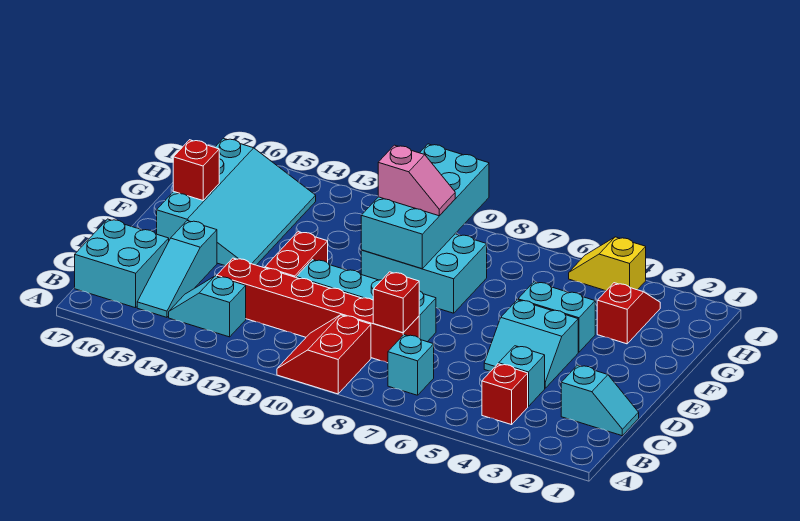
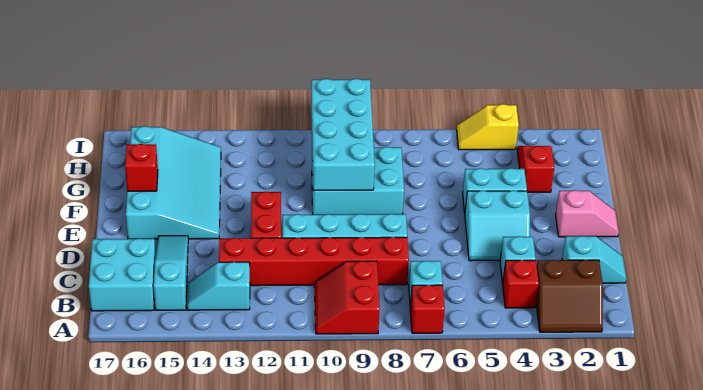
none -> brown slope A2:B3 level 1 top B
cyan slope B15:D15 level 1 top D -> cyan slope B15:D15 level 1 top B
red brick C8 level 2 -> red brick A7 level 1
pink slope G9:G10 level 3 top 10 -> pink slope E1:E2 level 1 top 2

